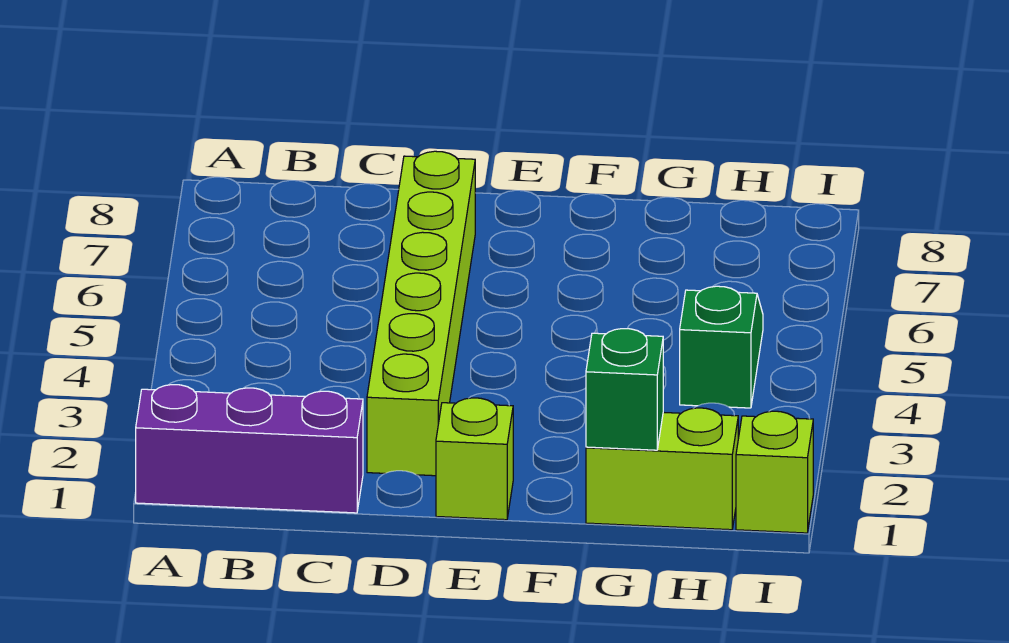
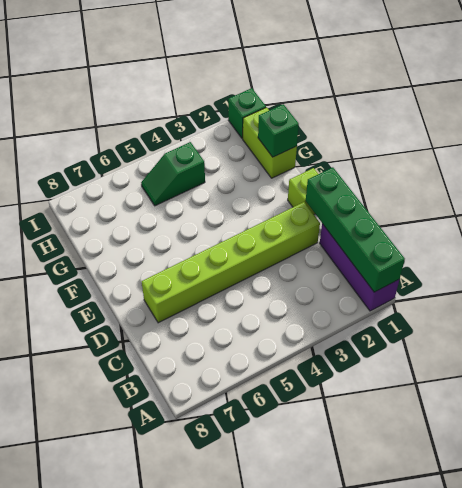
none -> green brick A1:D1 level 2
lime brick I1 level 1 -> green brick I1 level 1

